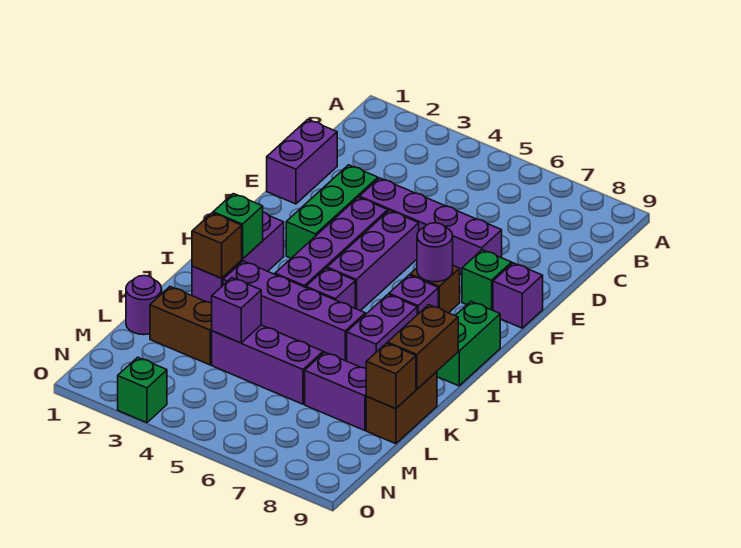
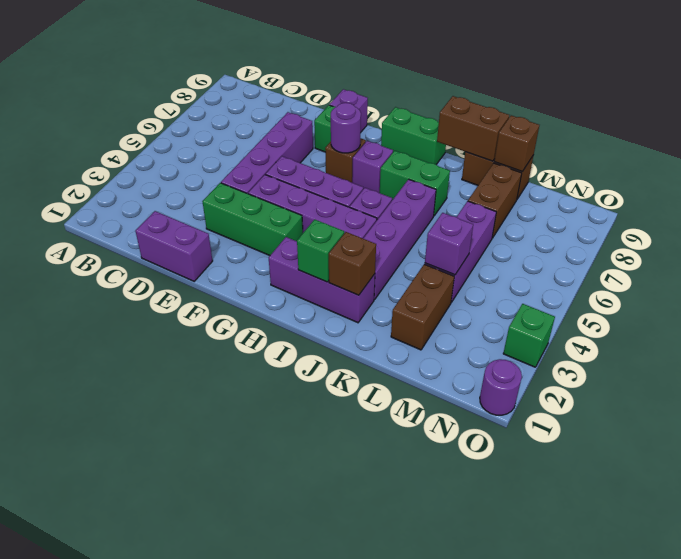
purple brick I7:J7 level 1 -> green brick I7:J7 level 1
purple round brick L1 level 1 -> purple round brick O1 level 1
purple brick L7:L8 level 1 -> brown brick L7:L8 level 1

